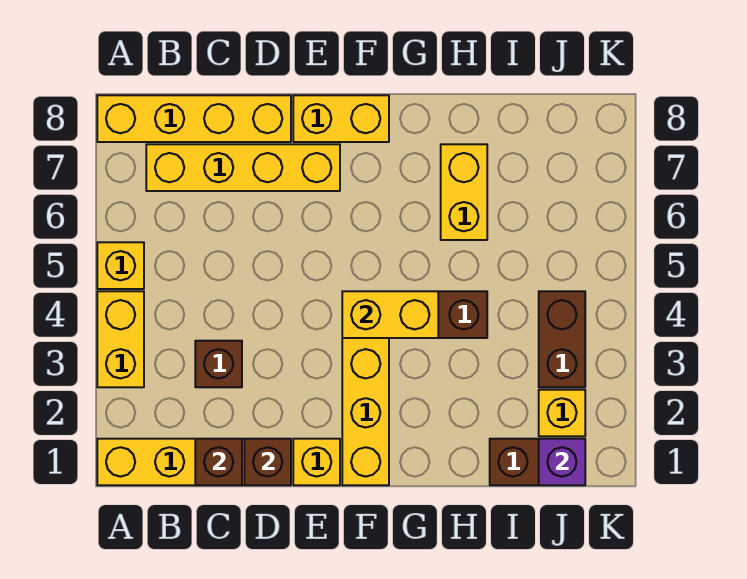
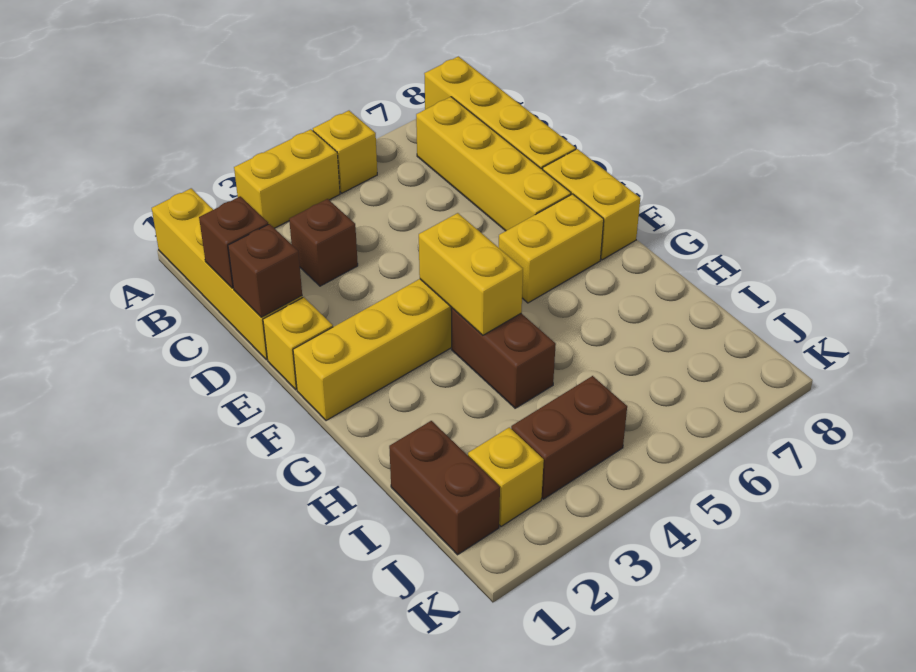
yellow brick H6:H7 level 1 -> yellow brick F6:F7 level 1
purple brick J1 level 2 -> none

